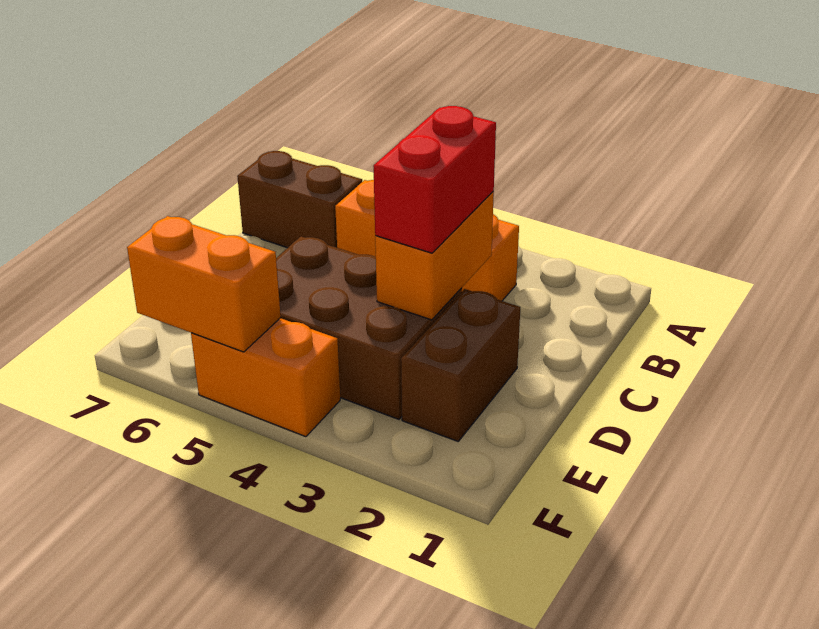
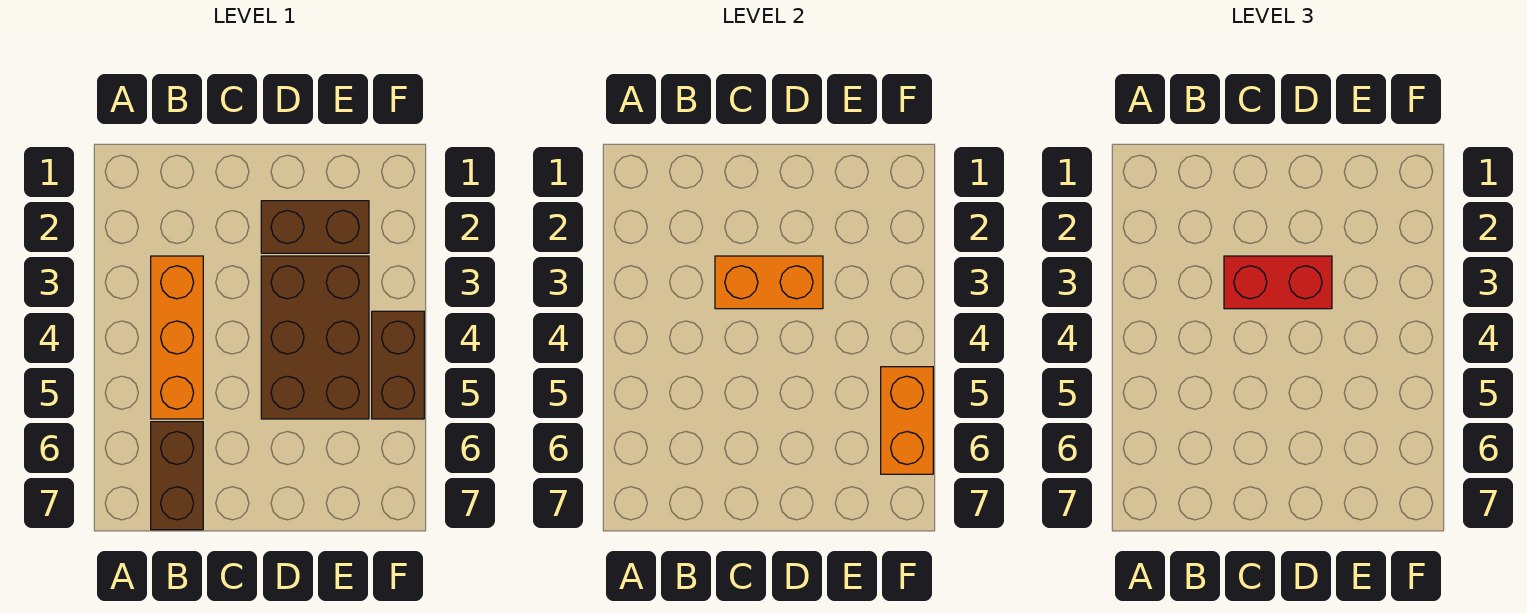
orange brick F4:F5 level 1 -> brown brick F4:F5 level 1

